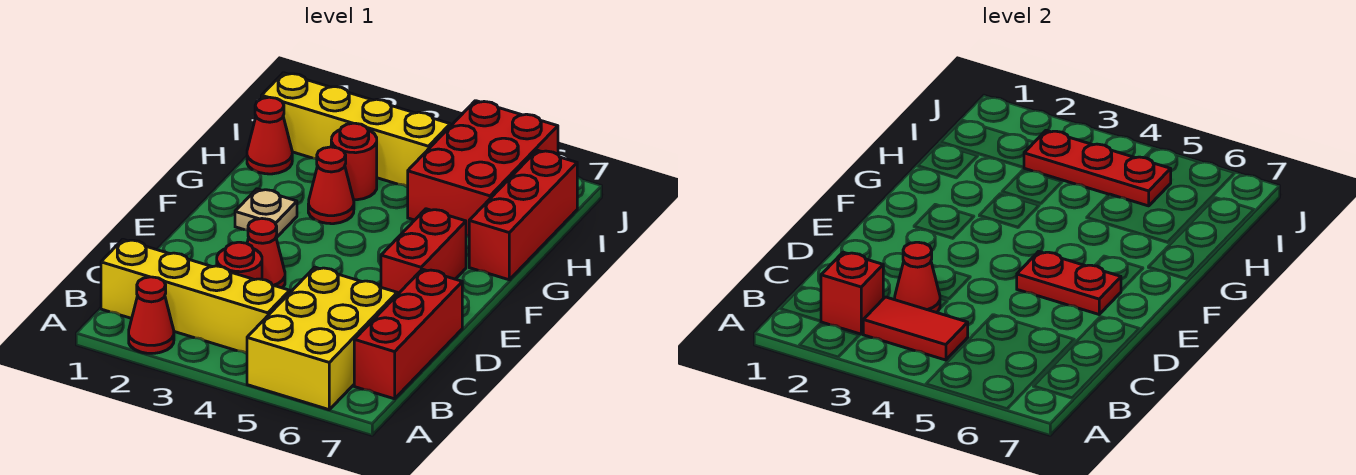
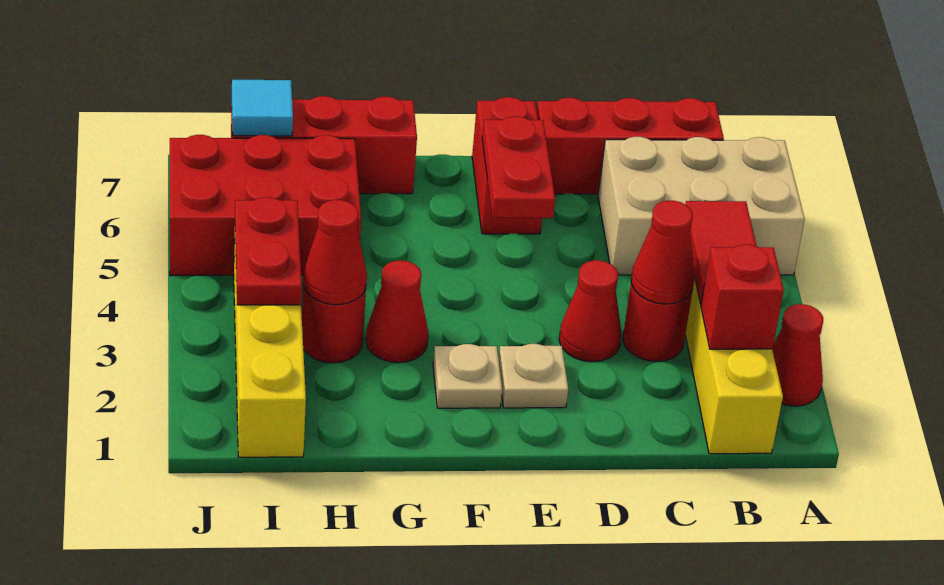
yellow brick A5:C6 level 1 -> tan brick A5:C6 level 1
none -> tan plate E2 level 1
red brick E6:F6 level 1 -> red brick E6:E7 level 1
red cone H1 level 1 -> red cone H3 level 2
red plate I3:I5 level 2 -> red plate I3:I4 level 2
none -> cyan tile I7 level 2

